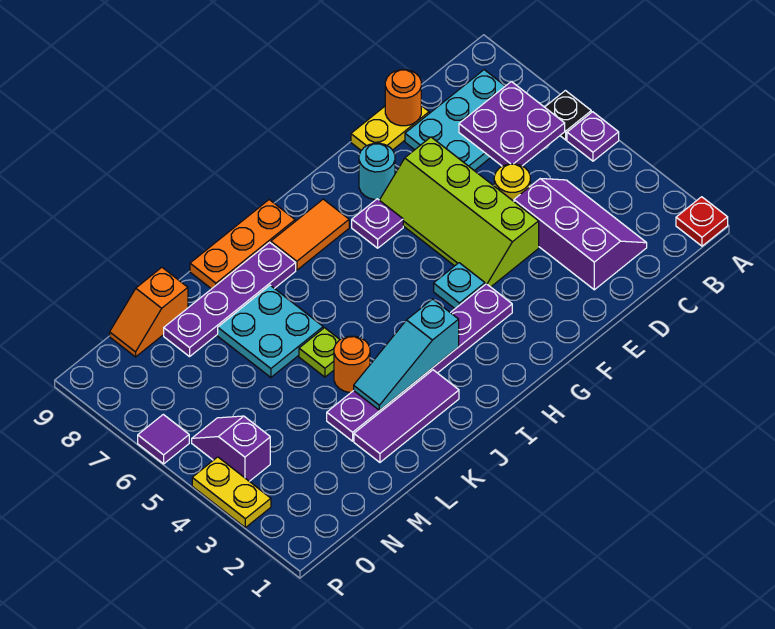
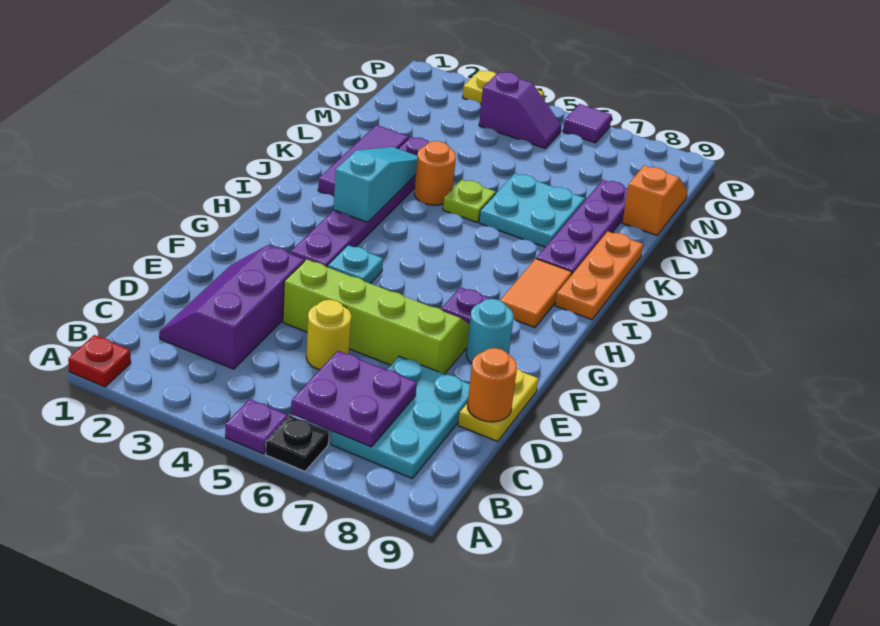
purple slope C2:D4 level 1 top D -> purple slope C2:E3 level 1 top 3

